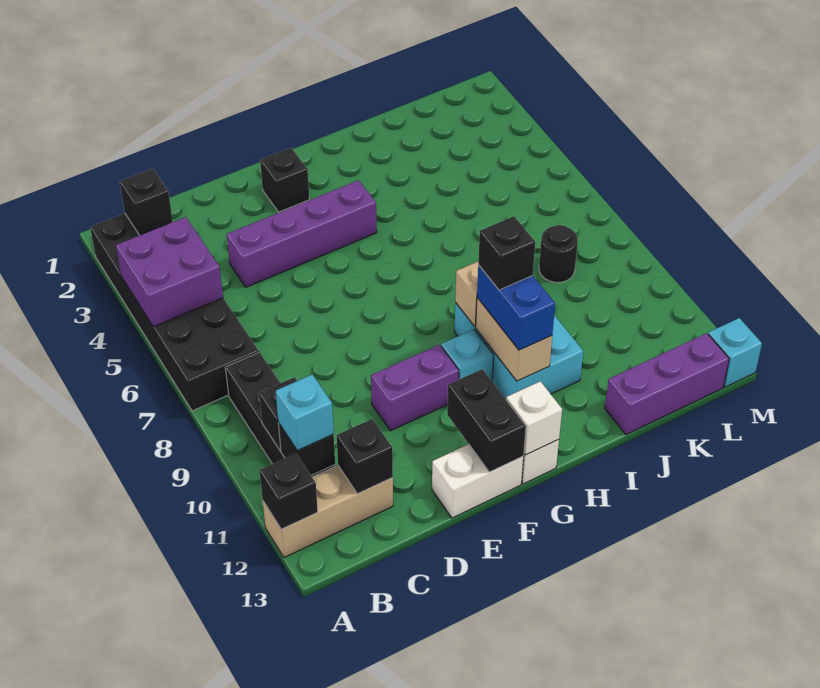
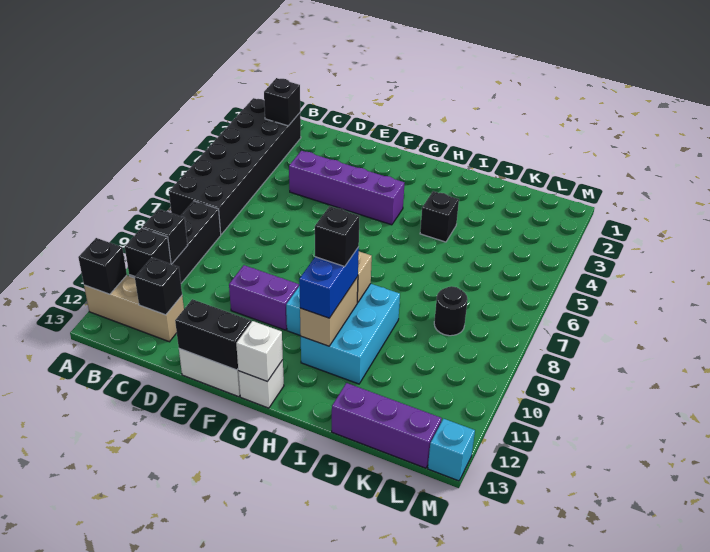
purple brick A4:B5 level 2 -> none
cyan brick B11 level 3 -> none
black brick F2 level 1 -> black brick I4 level 1
black brick F12:F13 level 2 -> black brick E13:F13 level 2

